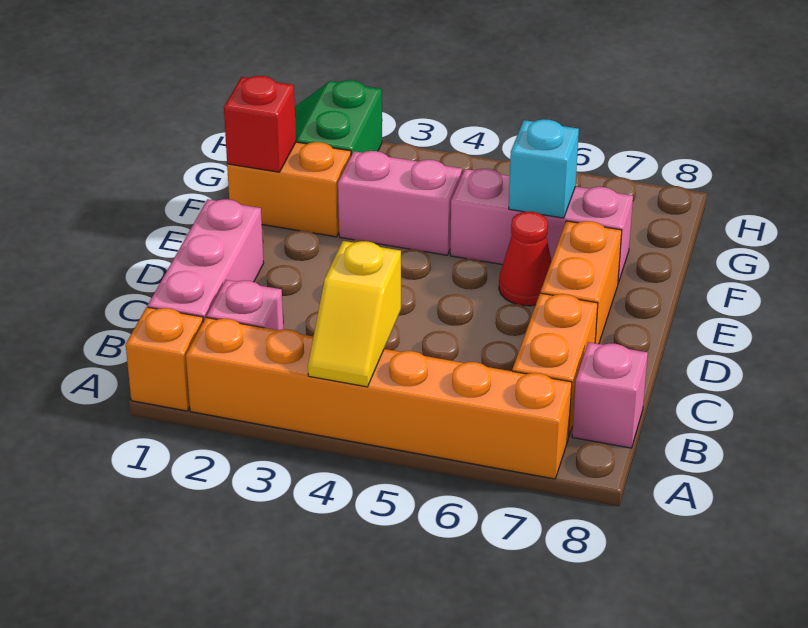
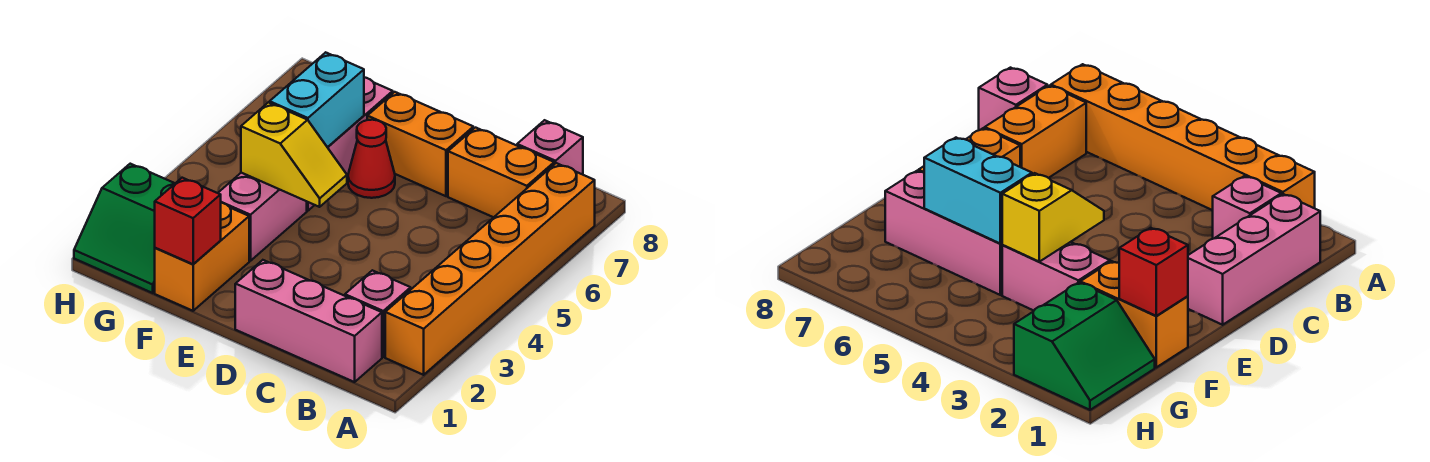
orange brick A1 level 1 -> none
yellow slope A4:B4 level 2 top B -> yellow slope E4:F4 level 2 top F
cyan brick F6 level 2 -> cyan brick F5:F6 level 2

